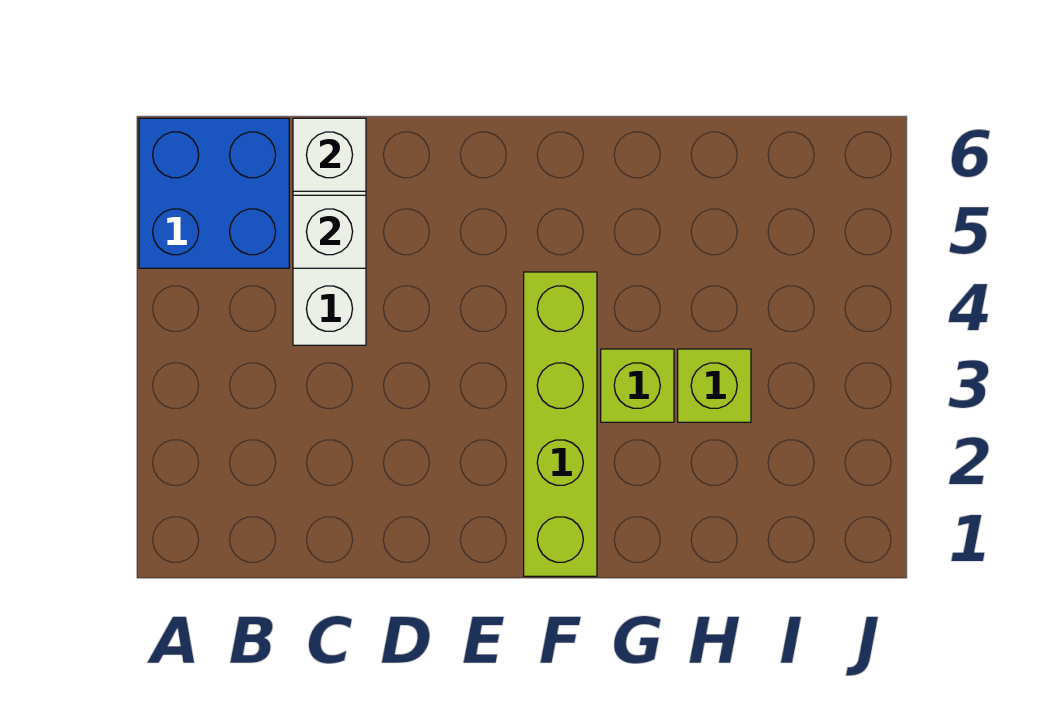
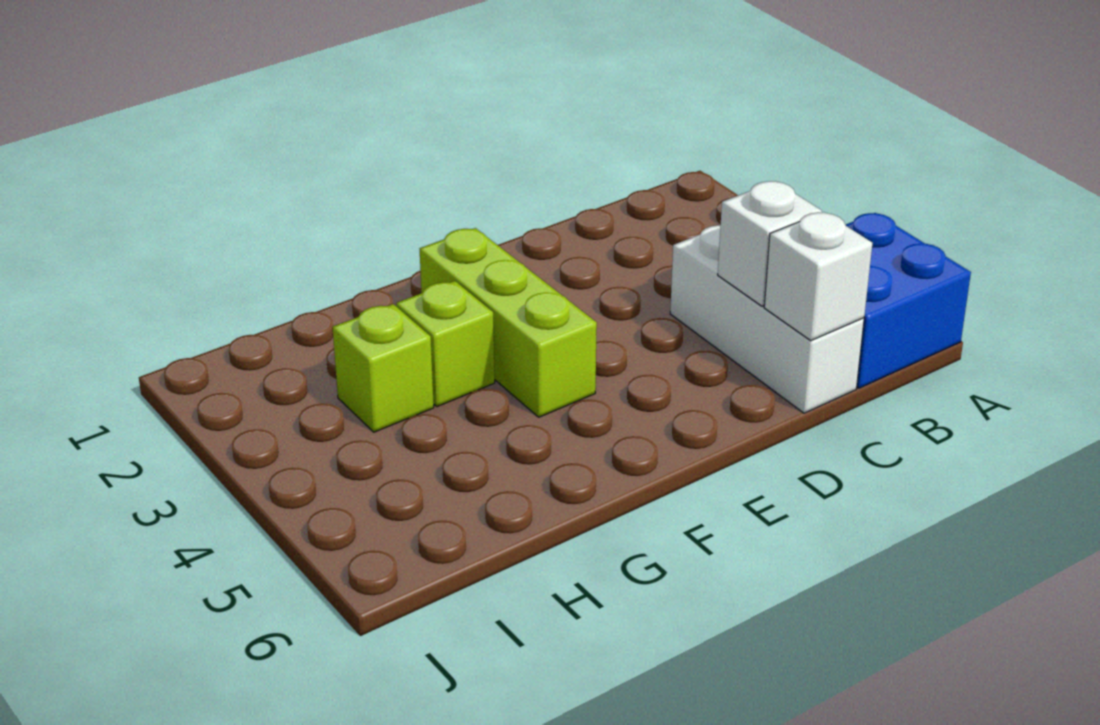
lime brick F1:F4 level 1 -> lime brick F2:F4 level 1

